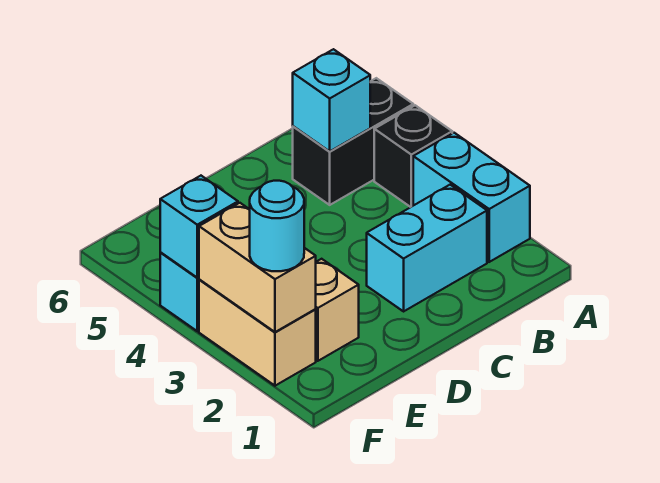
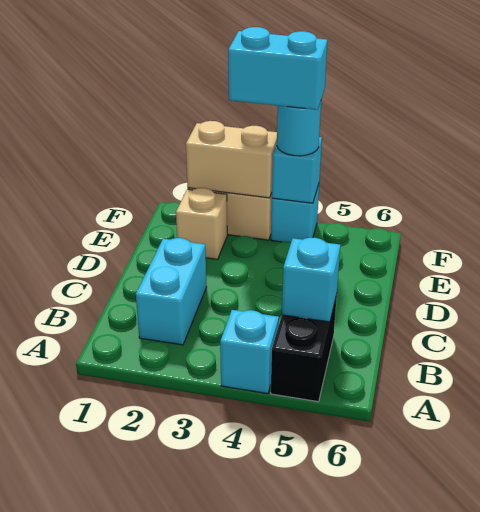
cyan brick A2:A3 level 1 -> cyan brick F3:F4 level 4
black brick A4 level 1 -> cyan brick A4 level 1
cyan round brick F2 level 3 -> cyan round brick F4 level 3

